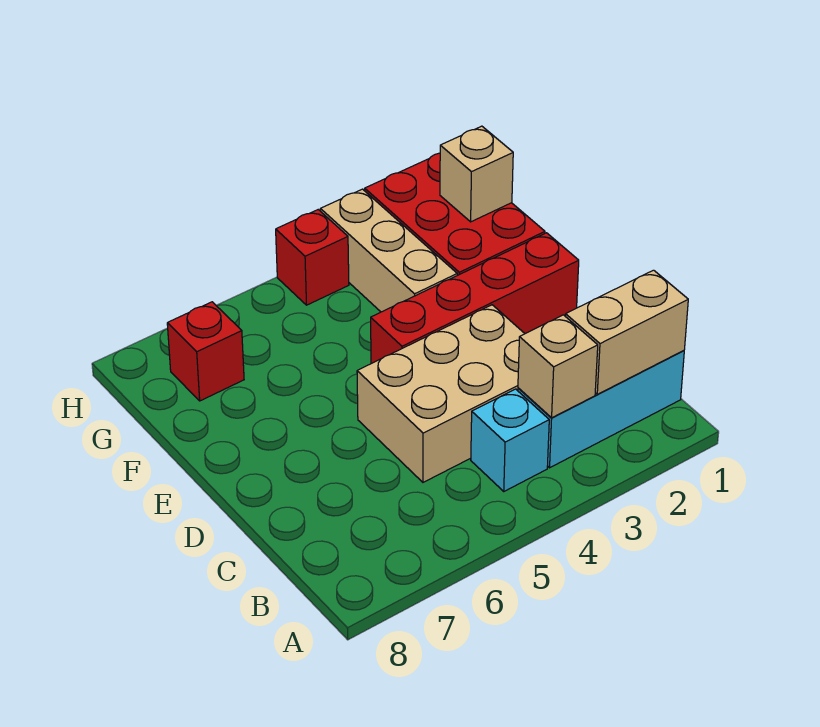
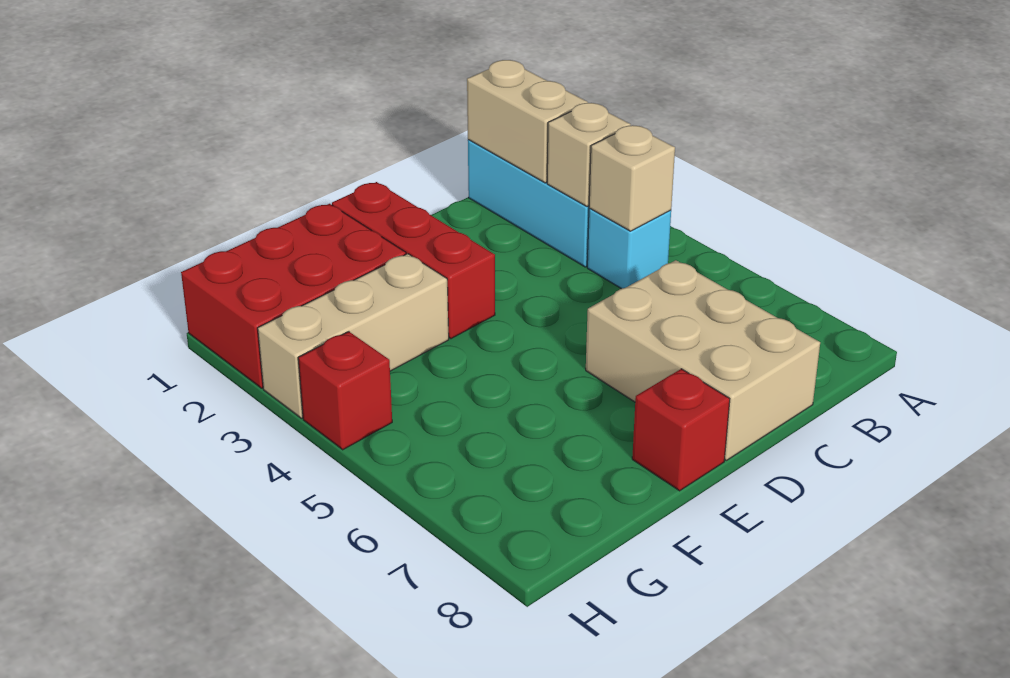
tan brick C3:D5 level 1 -> tan brick C6:D8 level 1
red brick E1:E4 level 1 -> red brick E1:E3 level 1
tan brick G1 level 2 -> tan brick B4 level 2
red brick G7 level 1 -> red brick E8 level 1

